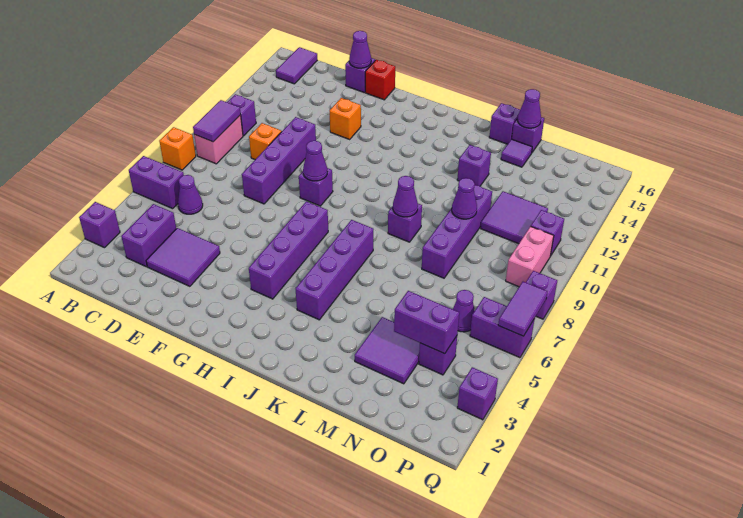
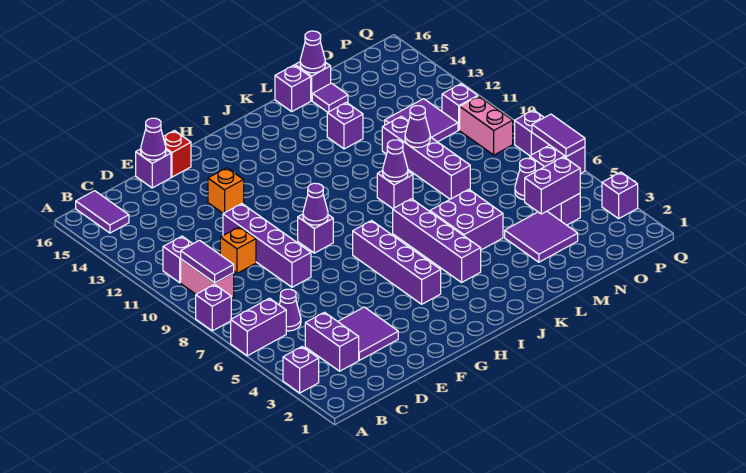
orange brick A8 level 1 -> purple brick A8 level 1
none -> purple brick K5:L6 level 1

